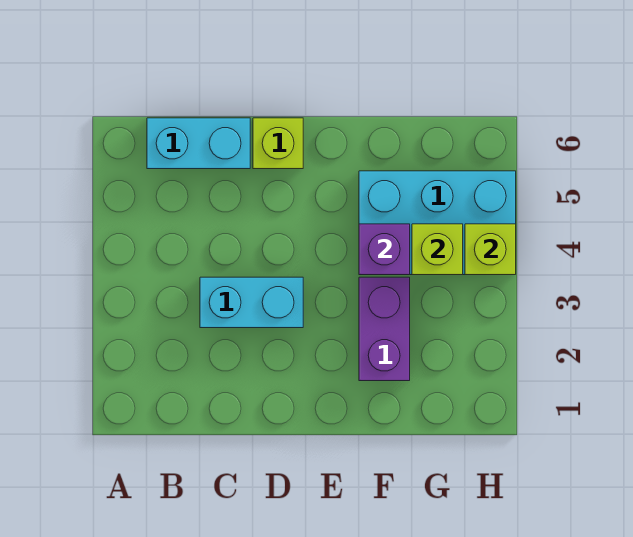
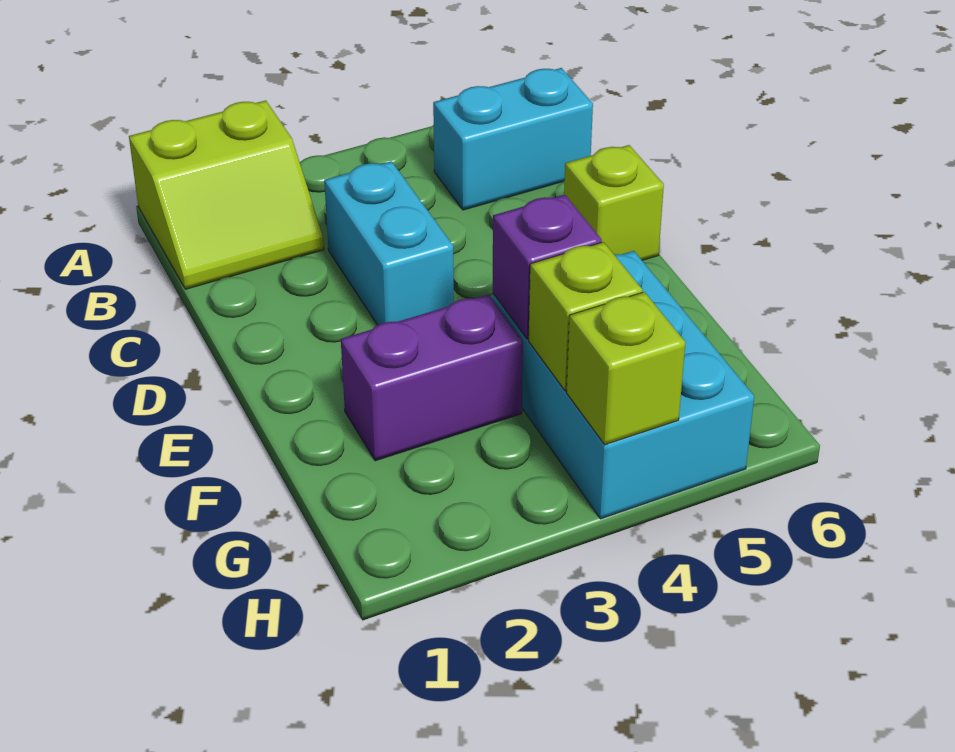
none -> lime slope A1:B2 level 1 top A
cyan brick B6:C6 level 1 -> cyan brick B5:B6 level 1

